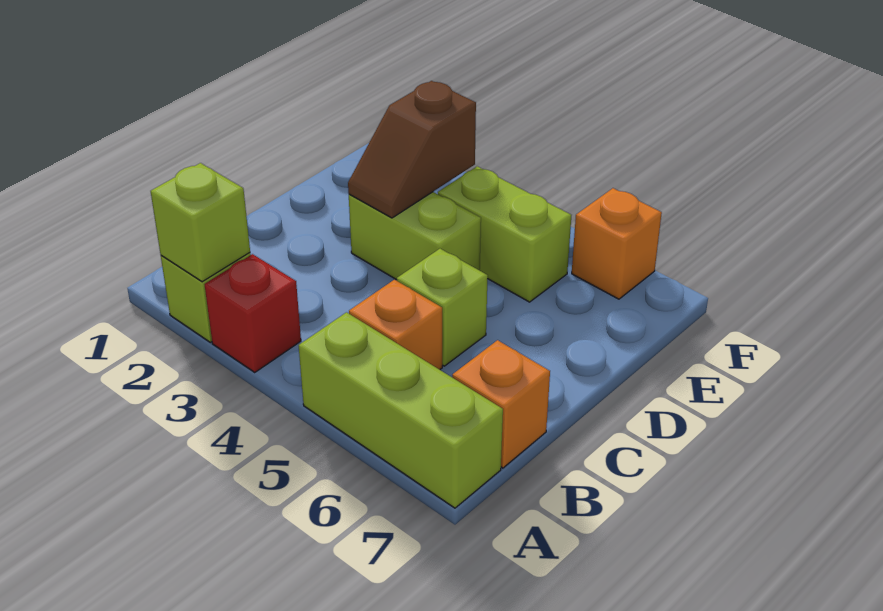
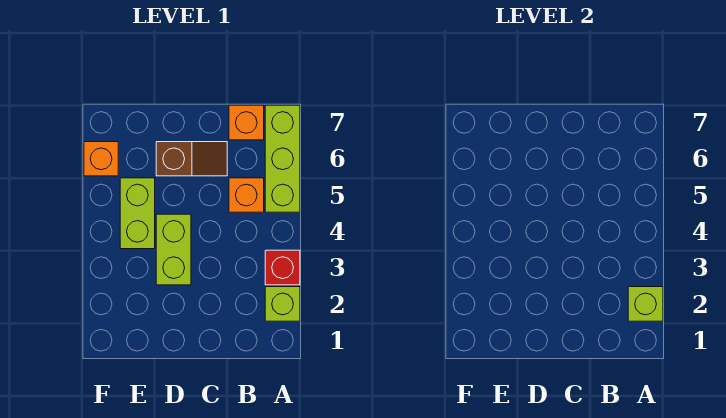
lime brick C5 level 1 -> none
brown slope D3:E3 level 2 top E -> brown slope C6:D6 level 1 top D

